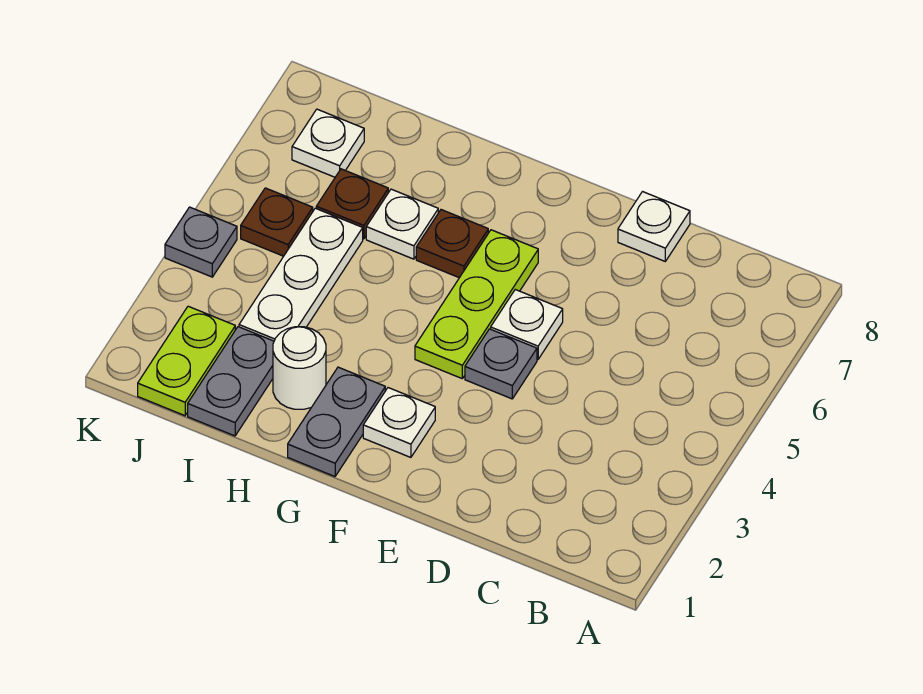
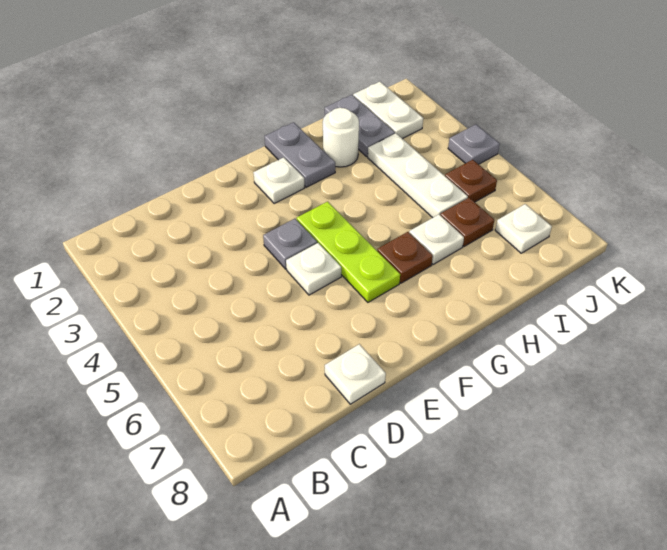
lime plate J1:J2 level 1 -> white plate J1:J2 level 1

